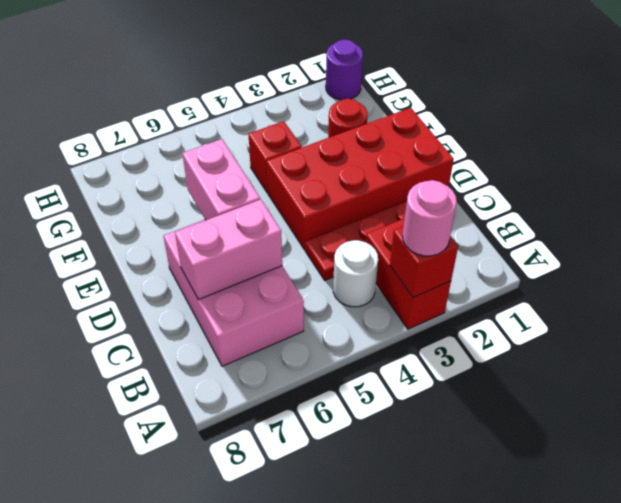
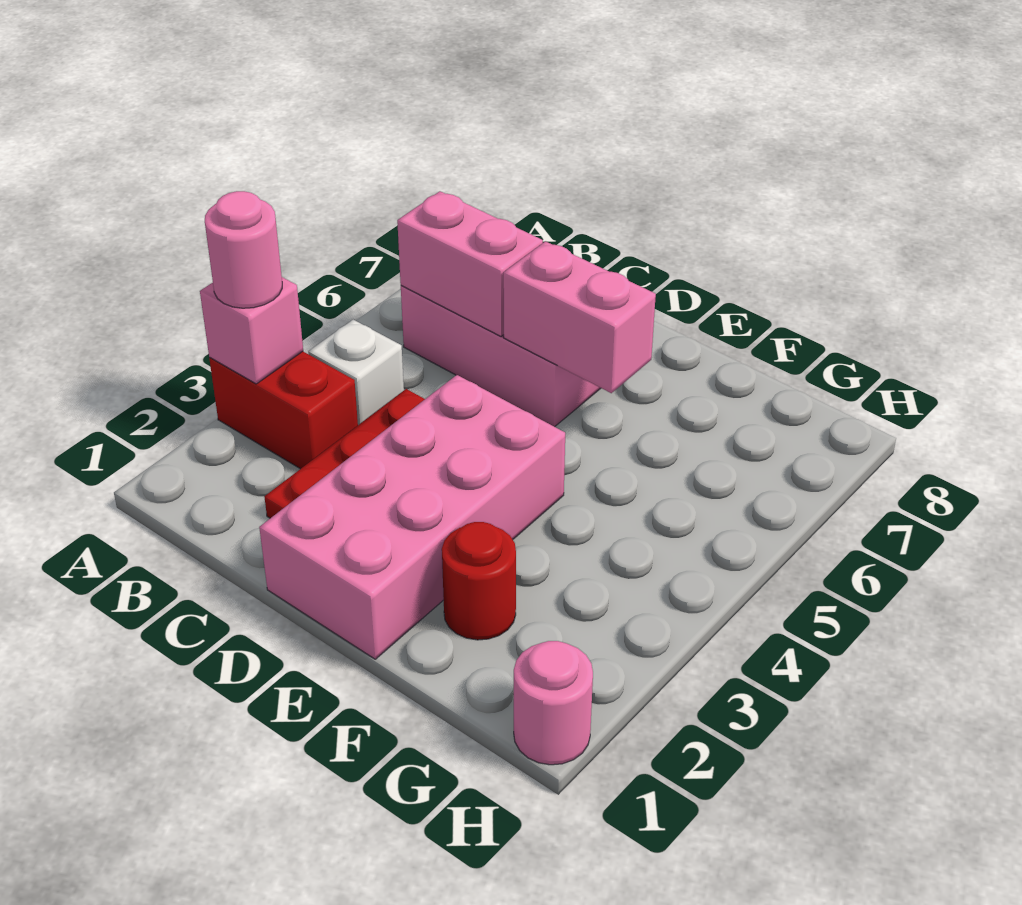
red brick A3 level 2 -> pink brick A3 level 2
white round brick B4 level 1 -> white brick B4 level 1
pink brick C6:C7 level 2 -> pink brick B6:C6 level 2
red brick D1:E4 level 1 -> pink brick D1:E4 level 1
red brick F4 level 1 -> none
purple round brick H1 level 1 -> pink round brick H1 level 1

